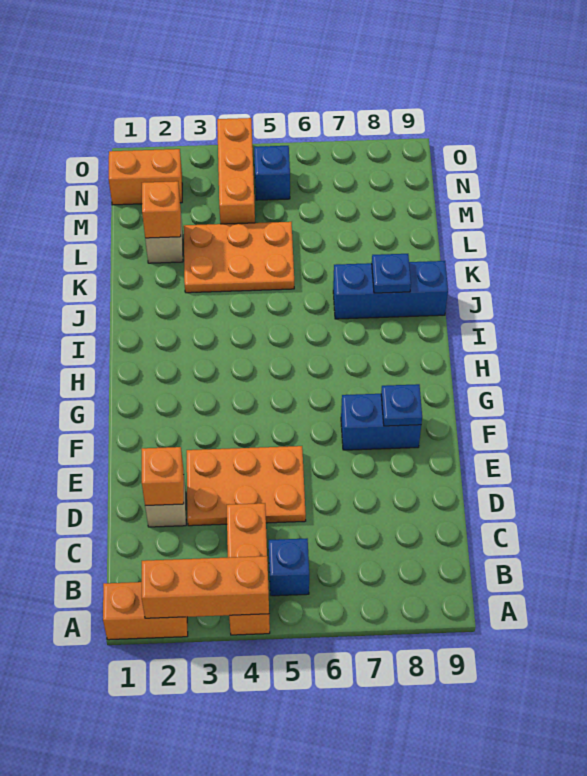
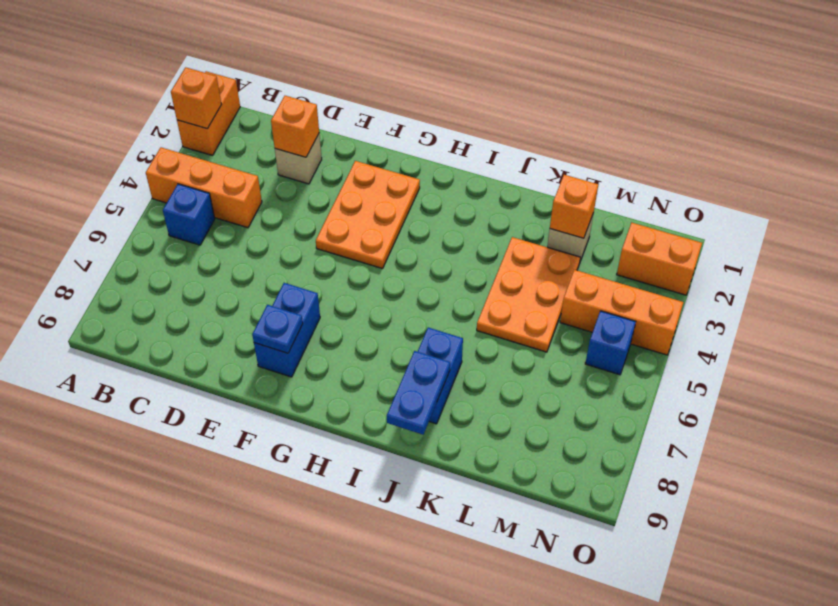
orange brick A2:A4 level 2 -> orange brick A2 level 2
orange plate D3:E5 level 1 -> orange plate F2:G4 level 1
blue brick J7:J9 level 1 -> blue brick J7:J8 level 1
blue plate J8 level 2 -> blue plate J8:J9 level 2
orange brick N1:N2 level 1 -> orange brick N2:O2 level 1

